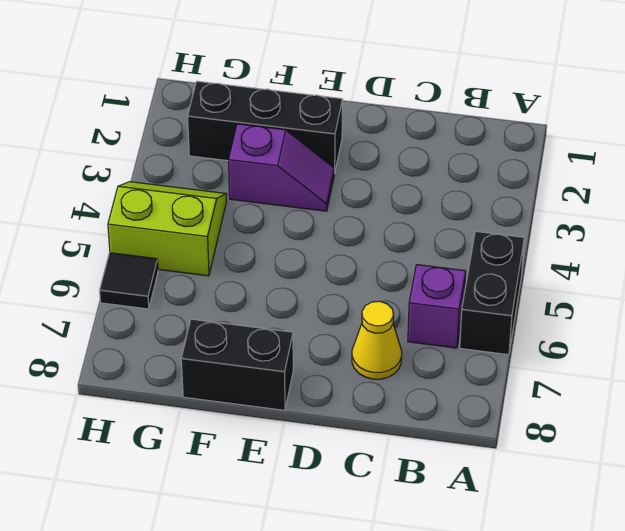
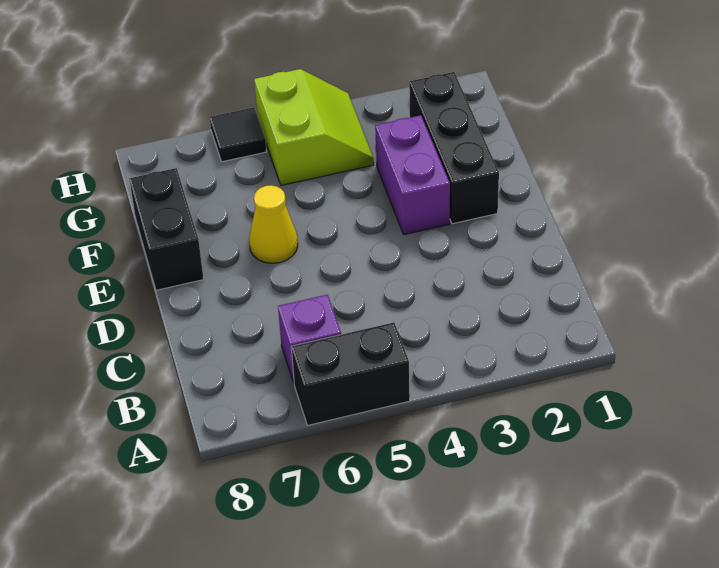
yellow cone C7 level 1 -> yellow cone E6 level 1
purple slope E3:F3 level 1 top F -> purple brick E3:F3 level 1

